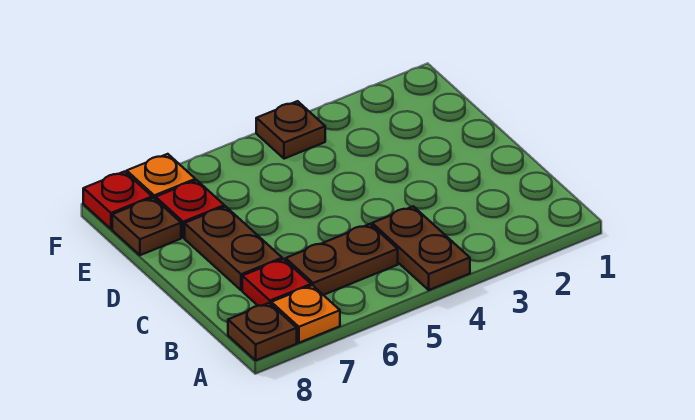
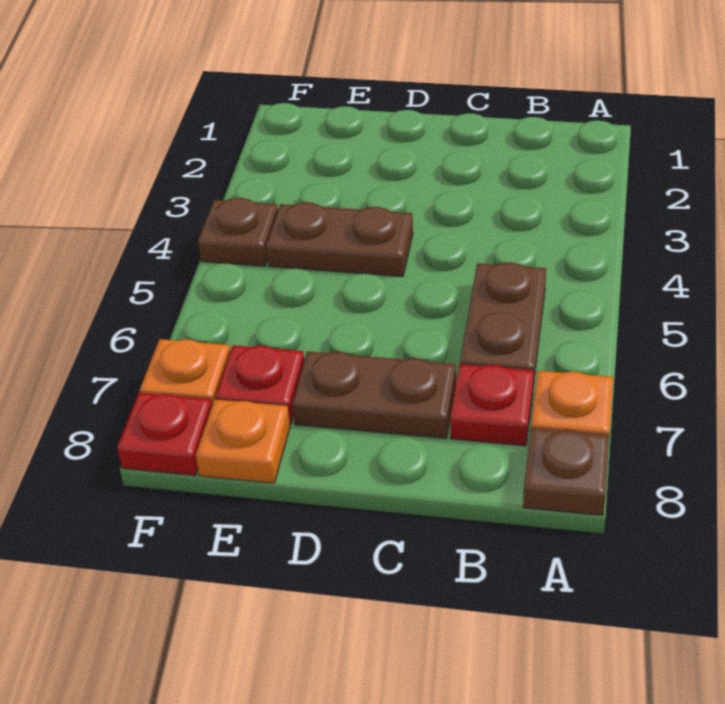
brown plate A4:B4 level 1 -> brown plate D4:E4 level 1
brown plate E8 level 1 -> orange plate E8 level 1

